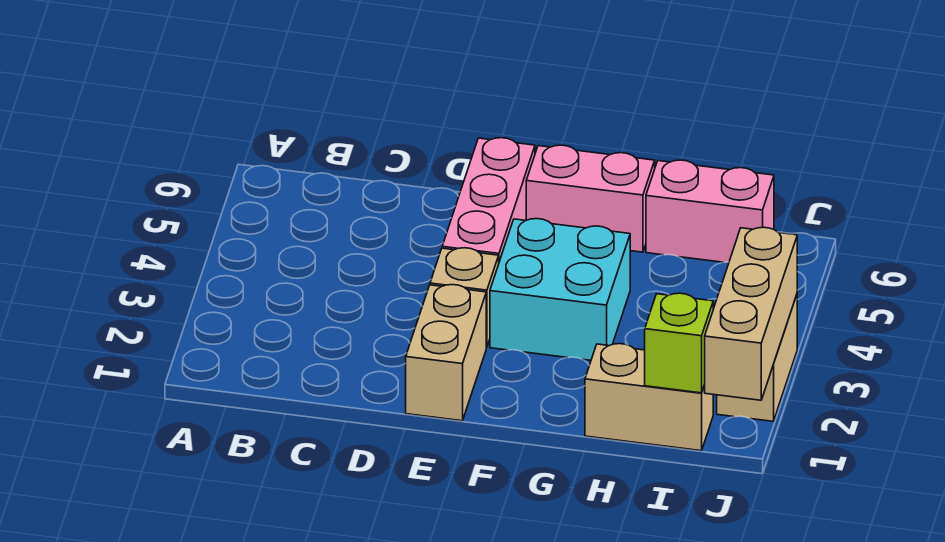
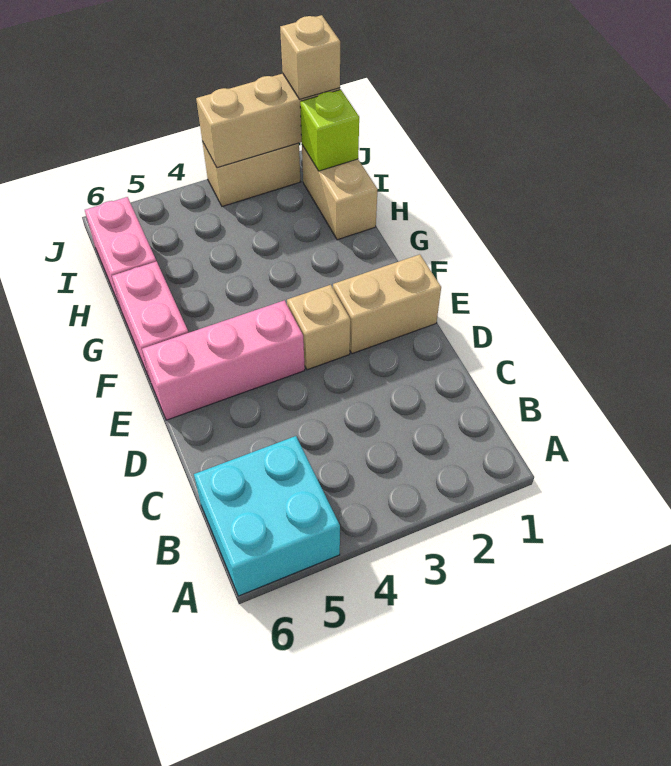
cyan brick F3:G4 level 1 -> cyan brick A5:B6 level 1
none -> tan brick J1 level 3

